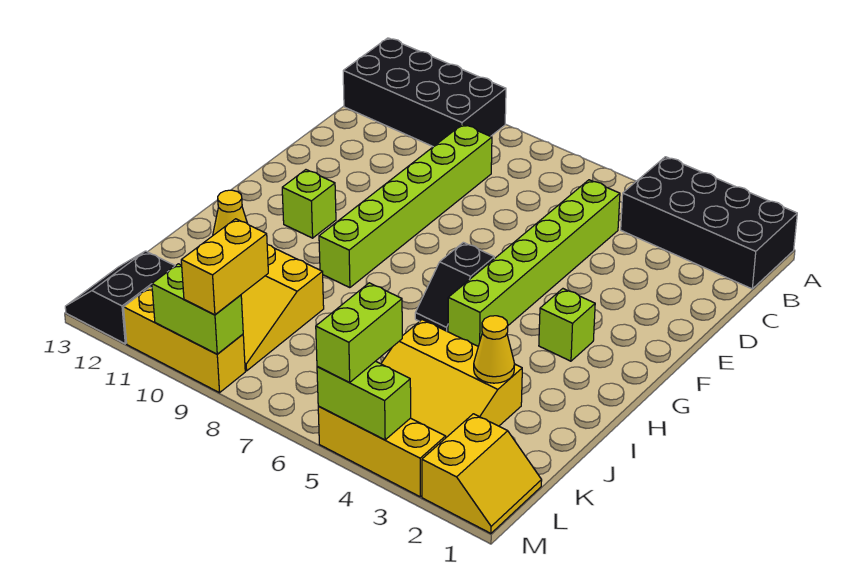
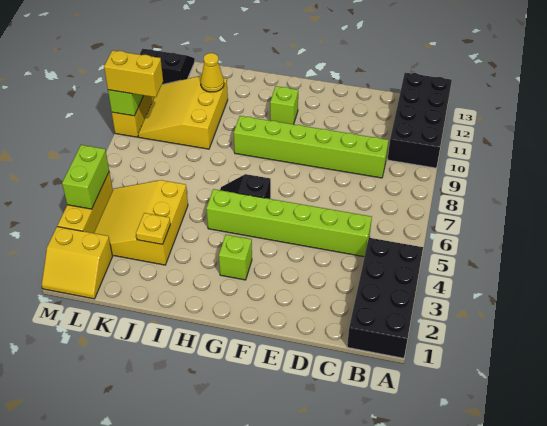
yellow cone J3 level 2 -> yellow plate J3 level 2
lime brick L5:M5 level 3 -> none

